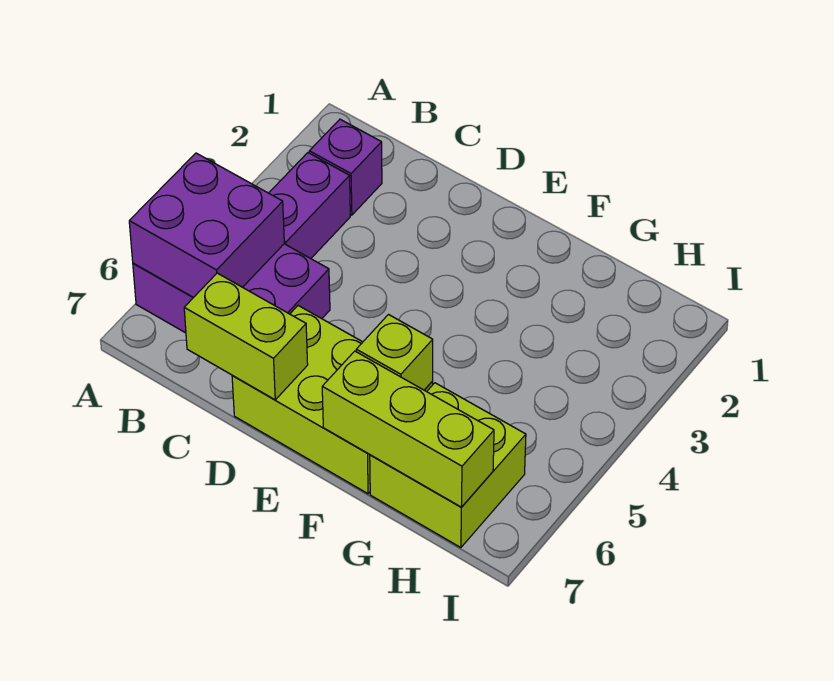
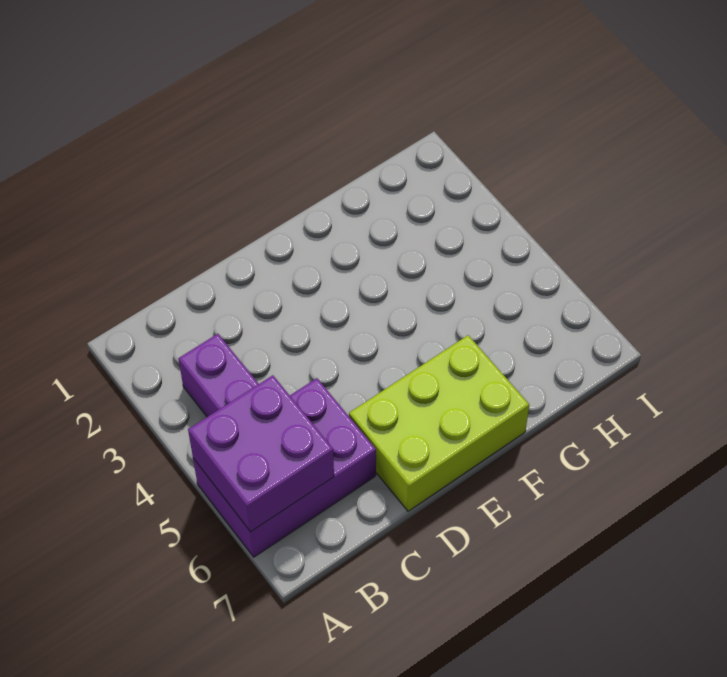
purple brick B2 level 1 -> none
lime brick C7:D7 level 2 -> none
lime brick F6 level 2 -> none
lime brick F7:H7 level 2 -> none
lime brick G6:H7 level 1 -> none

